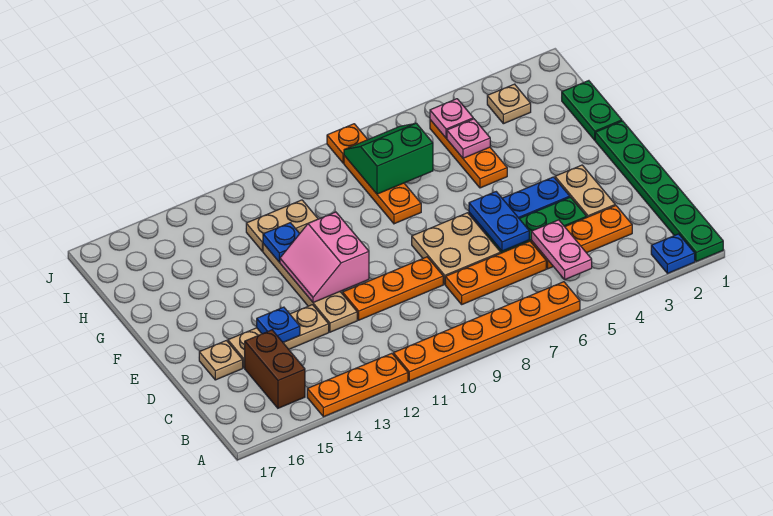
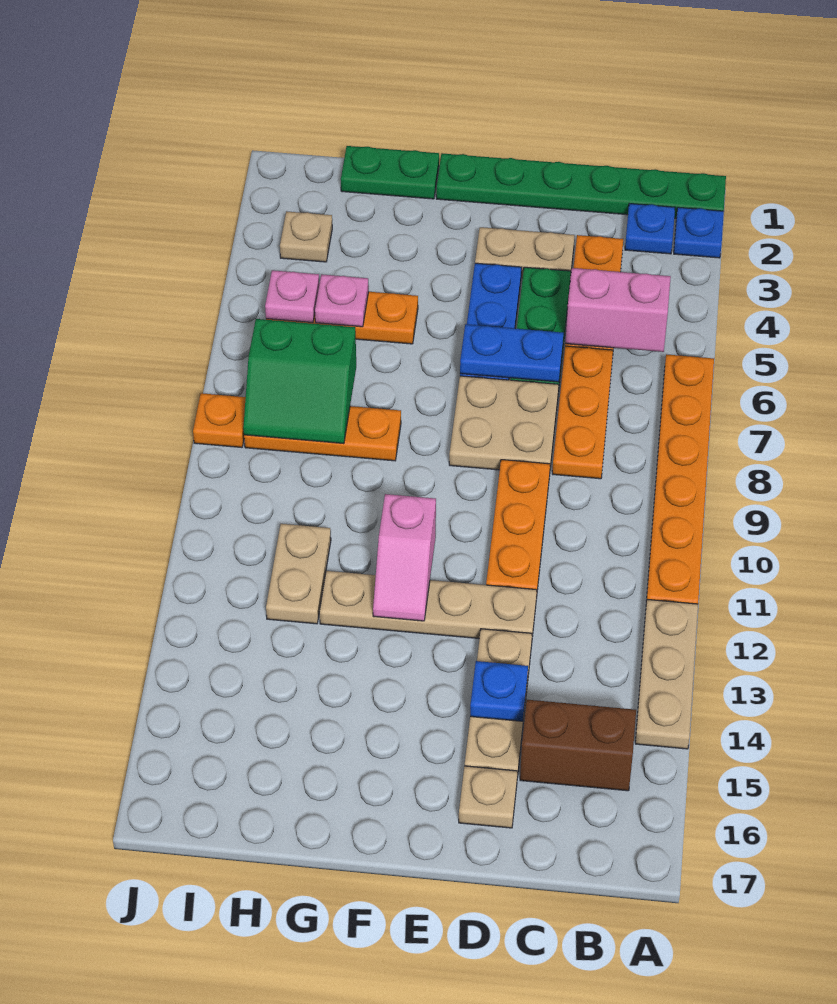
orange plate A12:A14 level 1 -> tan plate A12:A14 level 1
pink plate B5:C5 level 2 -> pink brick B5:C5 level 2
pink slope E11:F12 level 2 top 11 -> pink slope F11:F12 level 2 top 11
blue plate G12 level 2 -> blue plate B2 level 1
green slope H7:I8 level 2 top H -> green slope H7:I8 level 2 top 7

